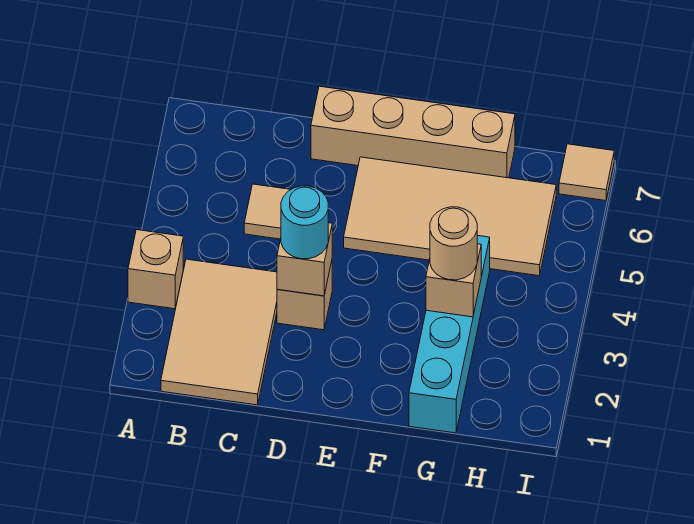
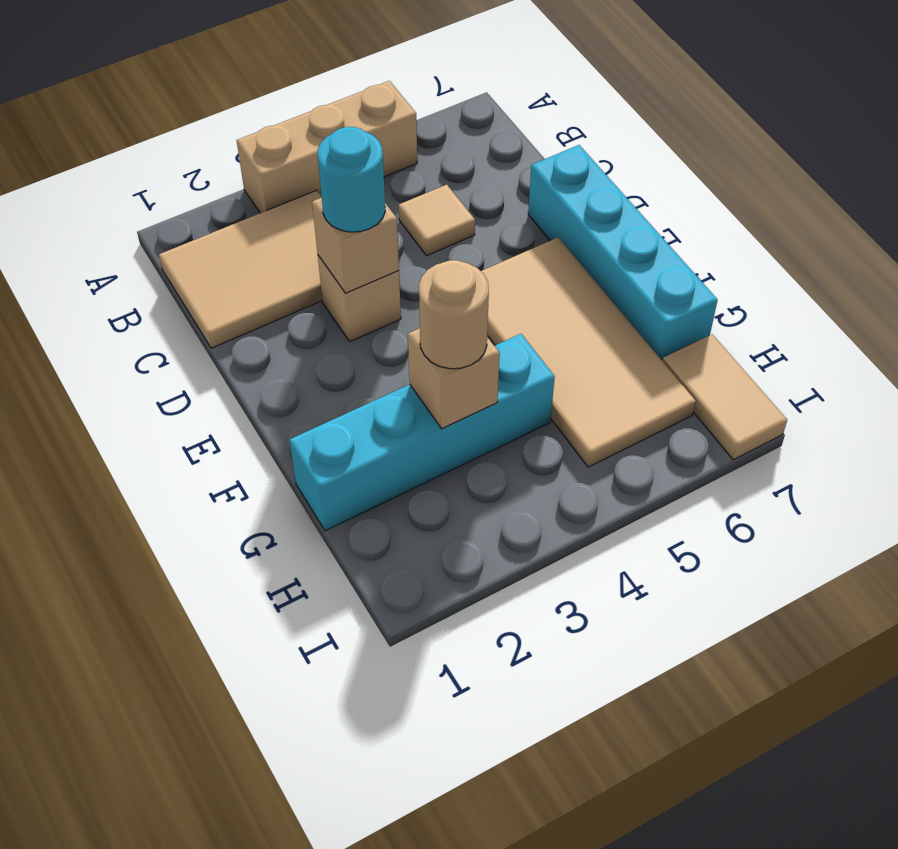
tan brick A3 level 1 -> tan brick A3:A5 level 1
tan brick D7:G7 level 1 -> cyan brick D7:G7 level 1
tan tile I7 level 1 -> tan tile H7:I7 level 1

